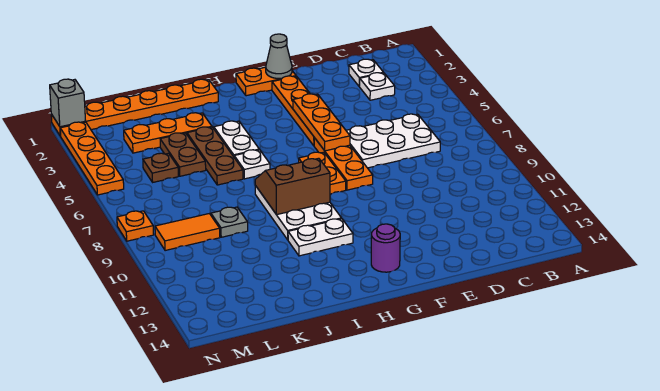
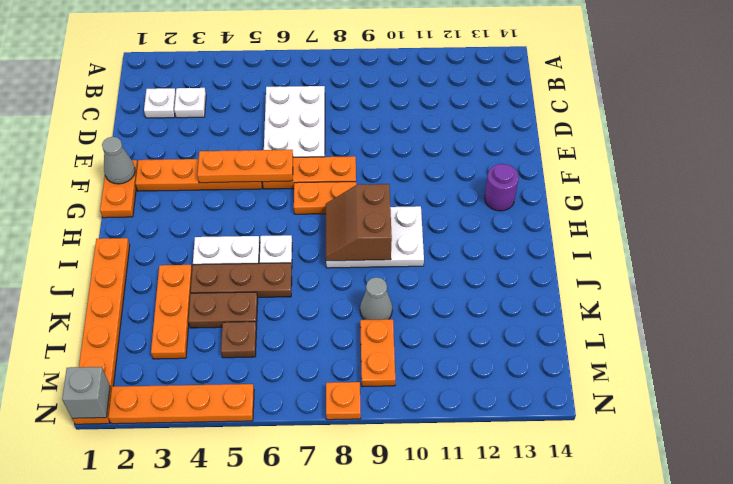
white plate H11:I11 level 1 -> none
grey plate K9 level 1 -> grey cone K9 level 1
orange tile L9:M9 level 1 -> orange plate L9:M9 level 1

